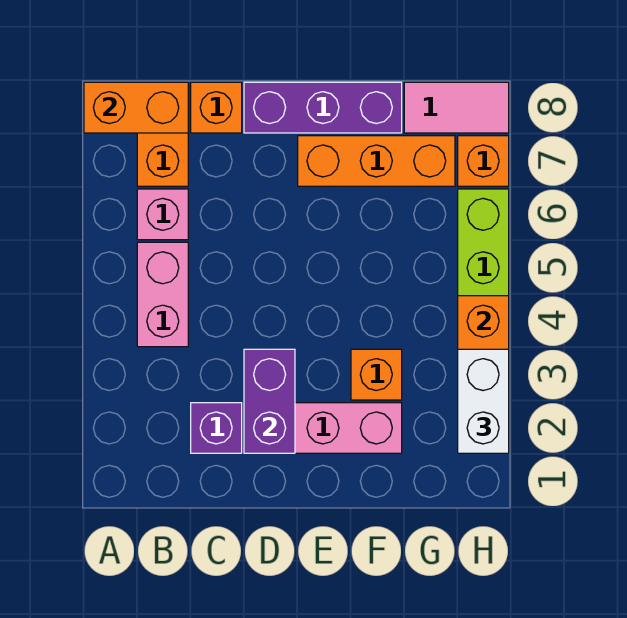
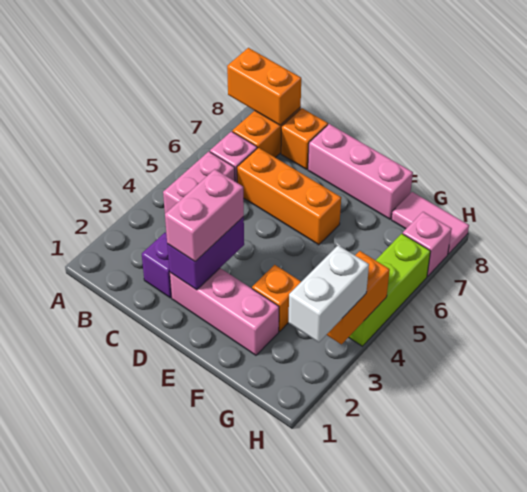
none -> pink brick D2:D3 level 3
purple brick D8:F8 level 1 -> pink brick D8:F8 level 1
orange brick E7:G7 level 1 -> orange brick C6:E6 level 1
orange brick H7 level 1 -> pink brick H7 level 1

